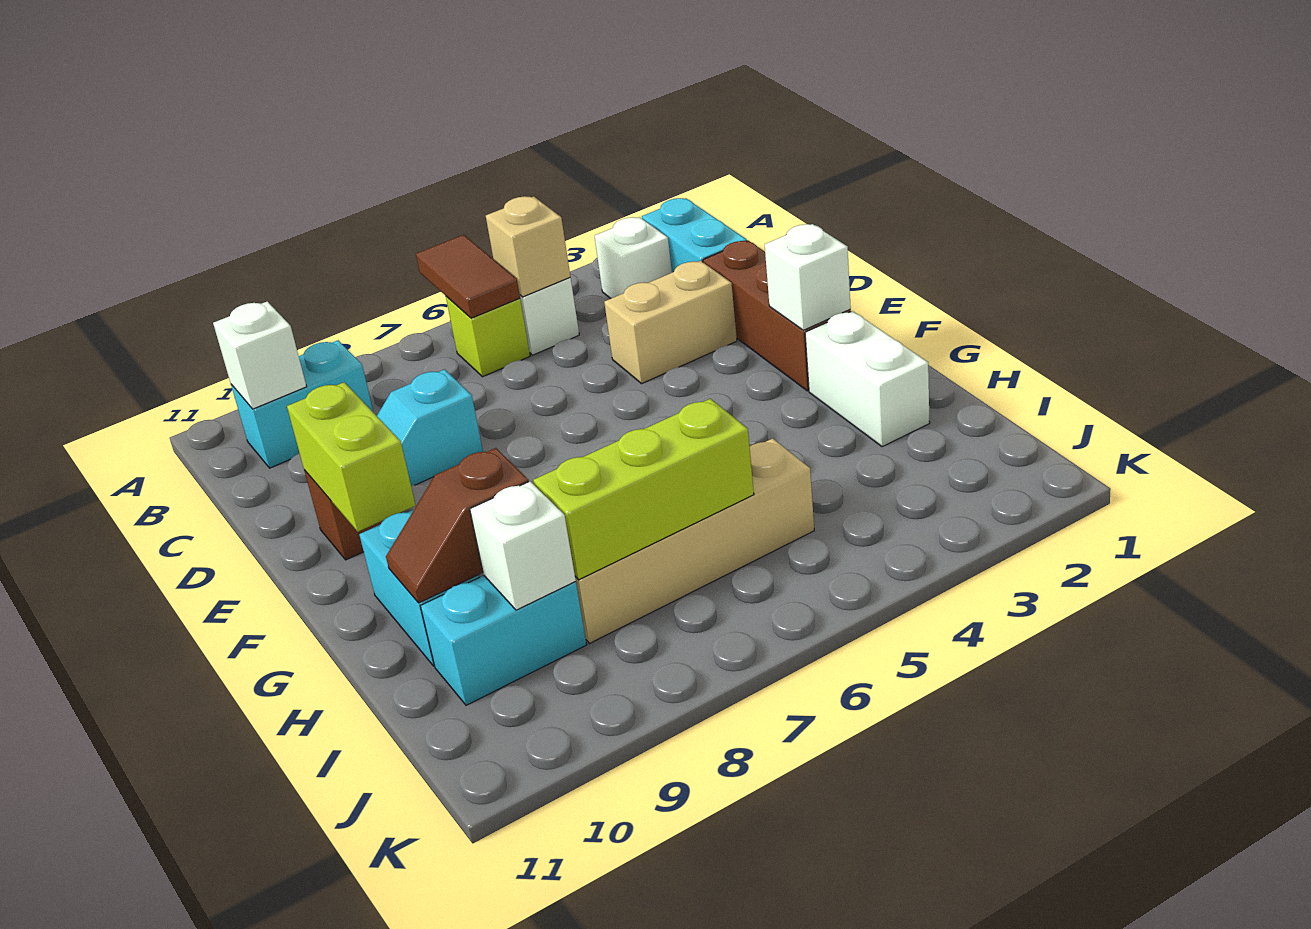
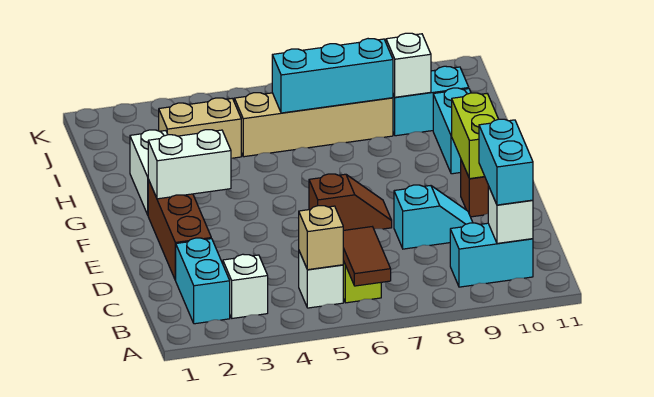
none -> cyan brick B10:C10 level 3
tan brick D3:D4 level 1 -> tan brick I3:I4 level 1
white brick F2 level 2 -> white brick F2:F3 level 2
brown slope H9:H10 level 2 top 9 -> brown slope E6:E7 level 1 top 6
lime brick I6:I8 level 2 -> cyan brick I6:I8 level 2

